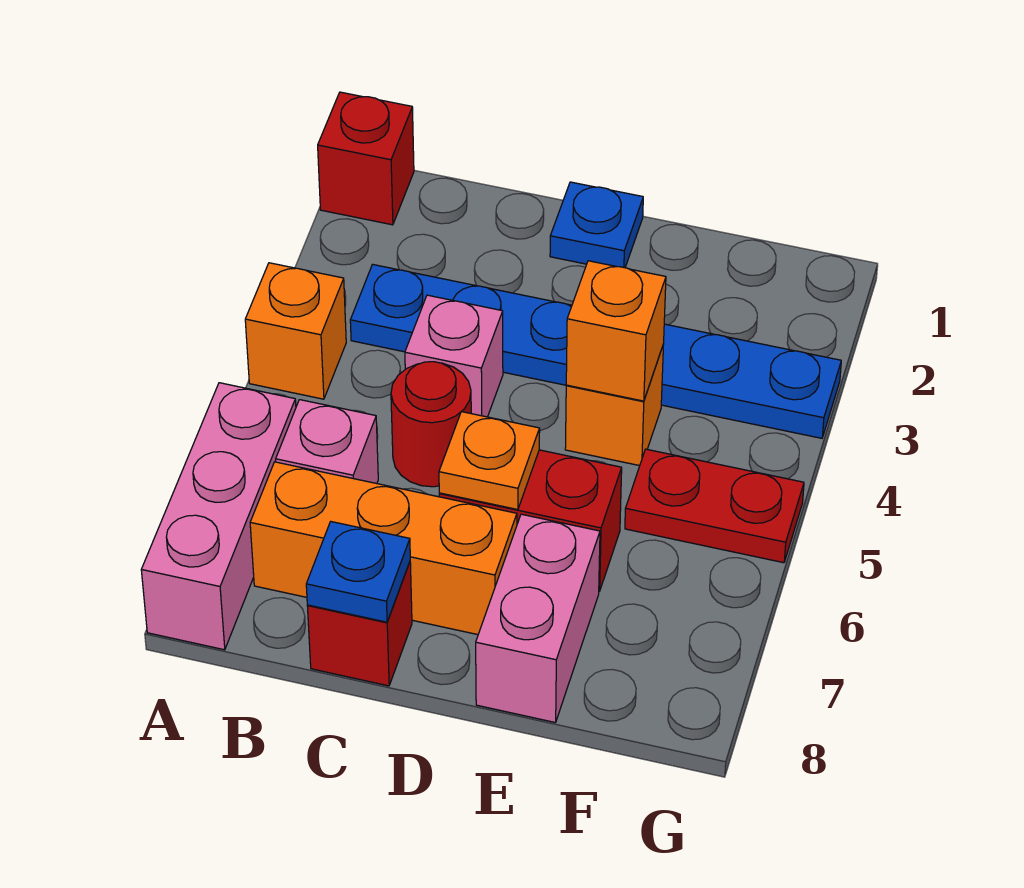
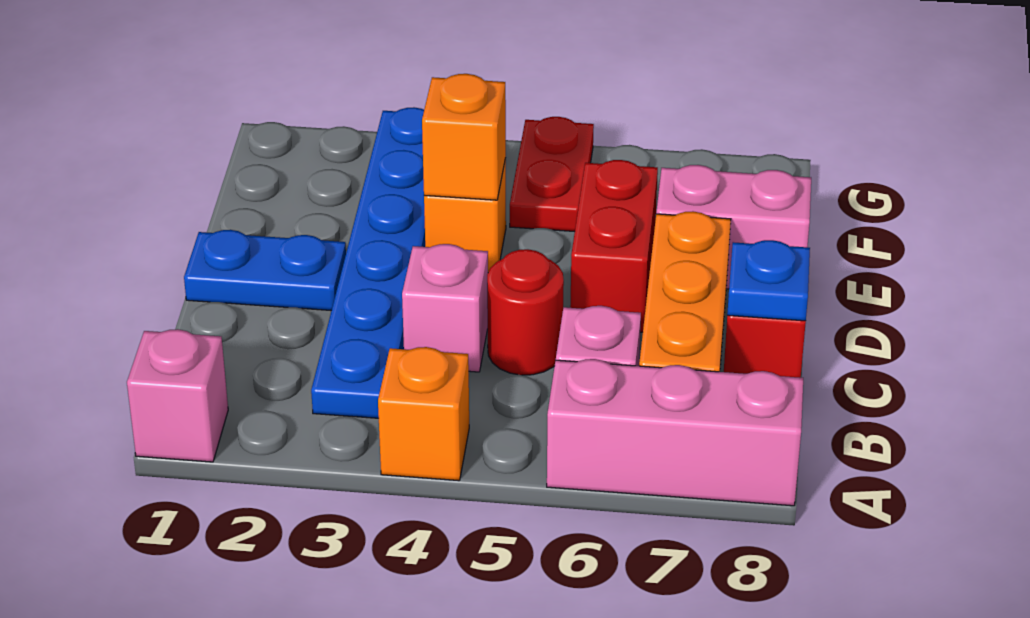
red brick A1 level 1 -> pink brick A1 level 1
blue plate D1 level 1 -> blue plate D1:D2 level 1
orange plate D6 level 2 -> none

